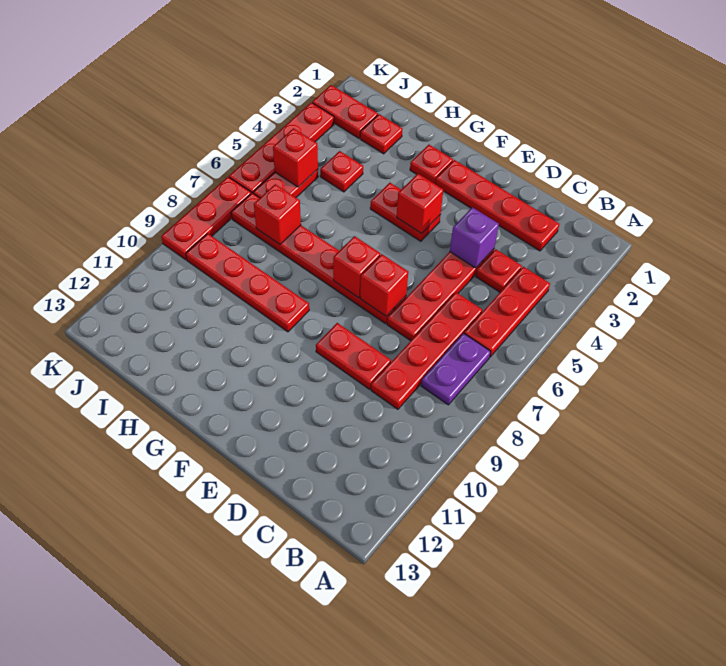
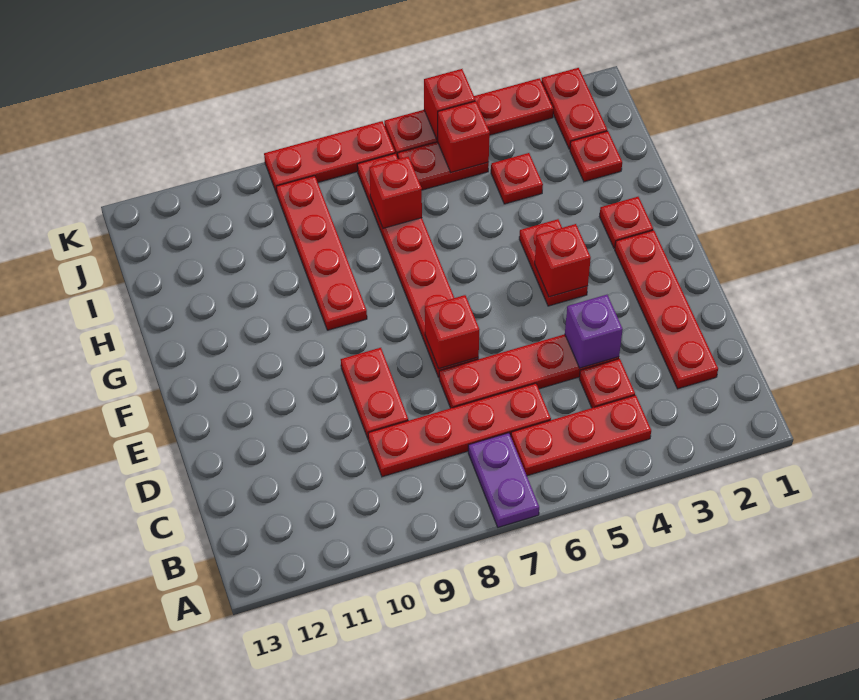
purple plate B7:B8 level 1 -> purple plate A7:B7 level 1
red brick F7 level 2 -> red brick K5 level 2

